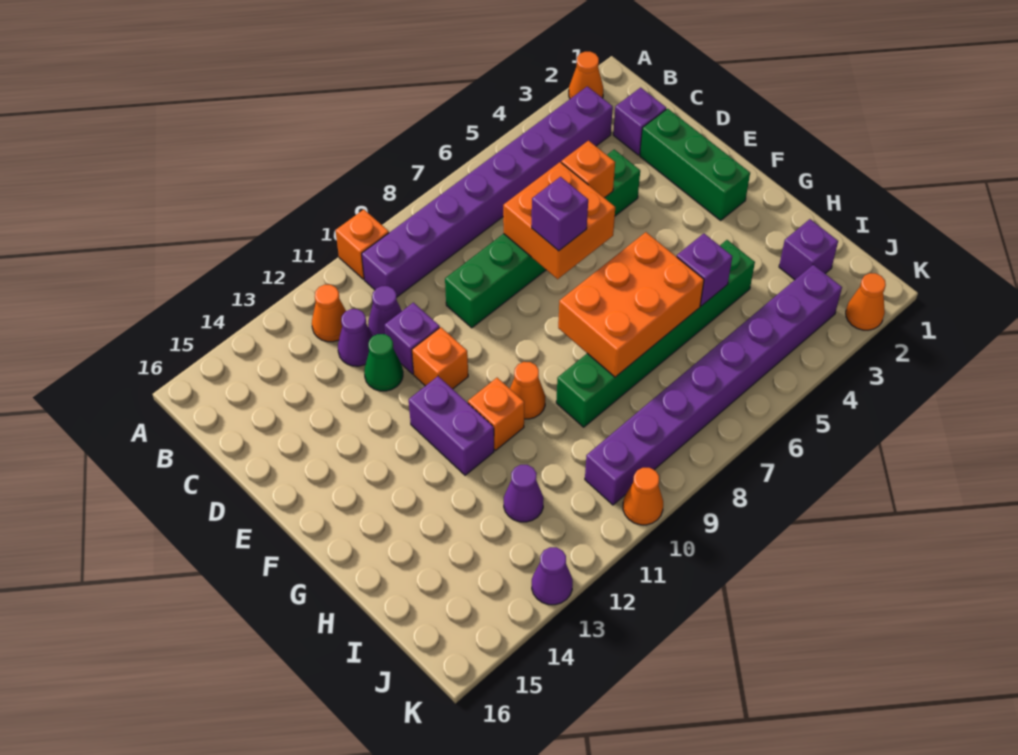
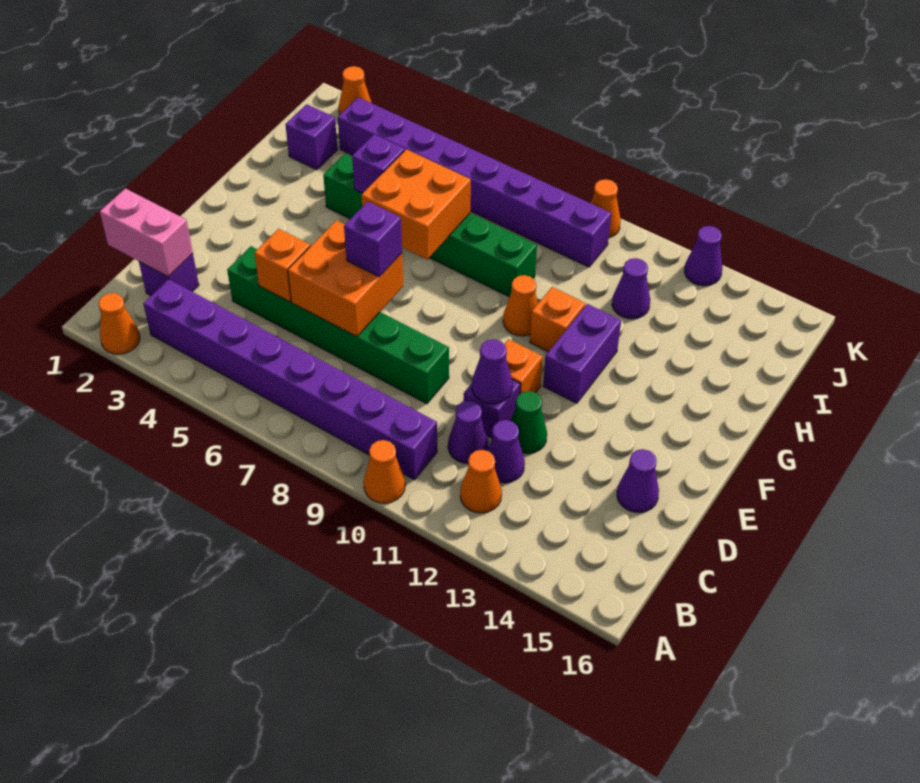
orange brick A10 level 1 -> orange cone A10 level 1
none -> pink brick C1:C2 level 2
green brick D2:F2 level 1 -> none
none -> purple cone D11 level 2
none -> purple cone D15 level 1
orange brick G6:H8 level 2 -> orange brick G6:H7 level 2

